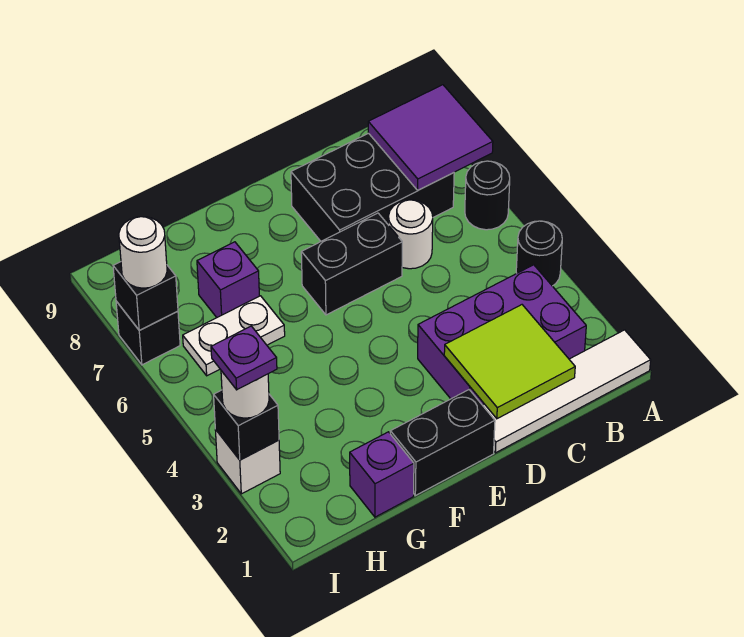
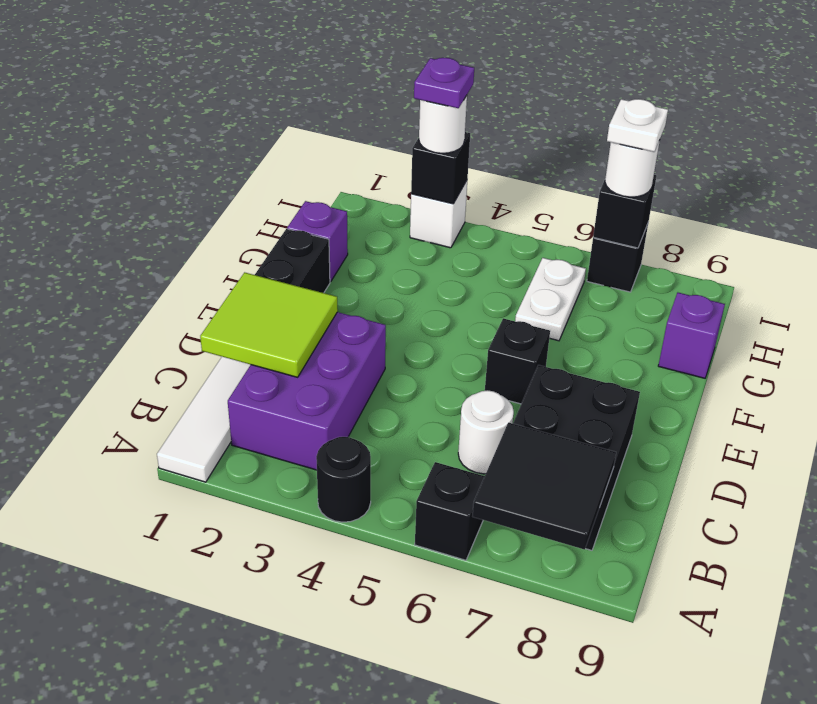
black round brick A6 level 1 -> black brick A6 level 1
purple tile A7:B8 level 2 -> black tile A7:B8 level 2
black brick D6:E6 level 1 -> black brick E6 level 1
purple brick G7 level 1 -> purple brick G9 level 1
none -> white plate I7 level 4

